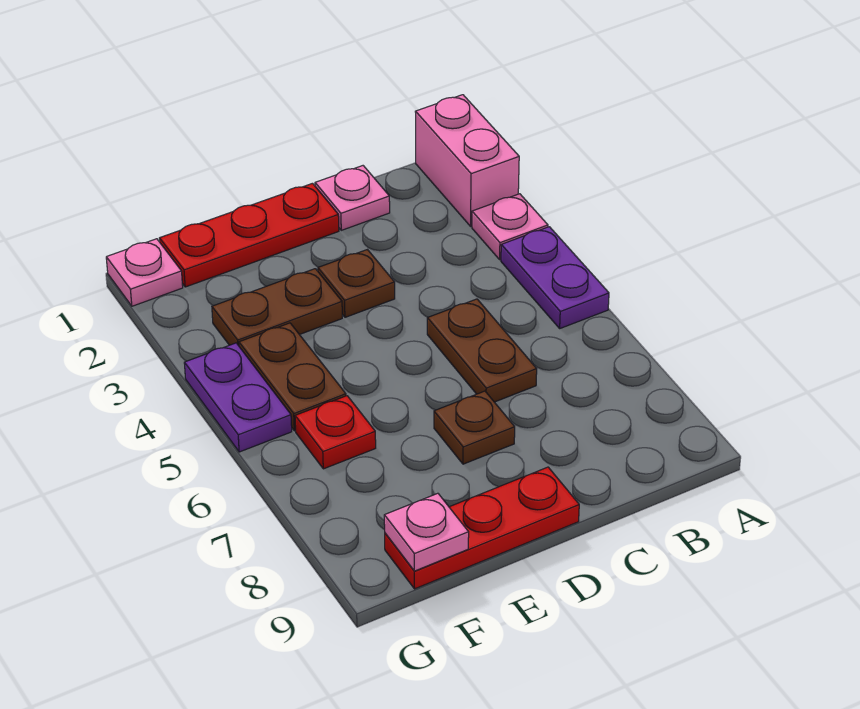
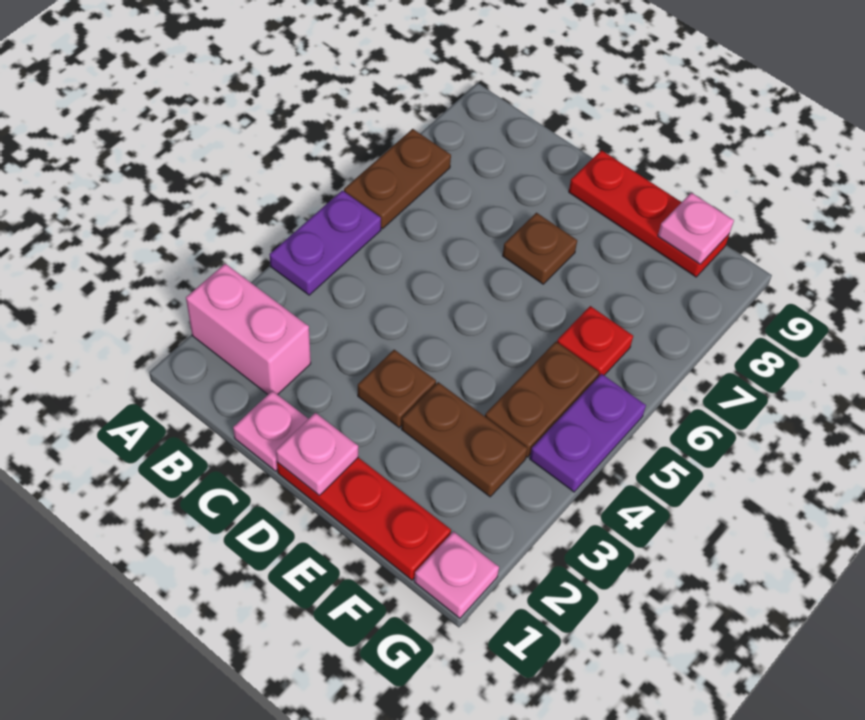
pink brick A1:A2 level 1 -> pink brick A2:B2 level 1
pink plate A3 level 1 -> pink plate D1 level 2
brown plate C5:C6 level 1 -> brown plate A6:A7 level 1

